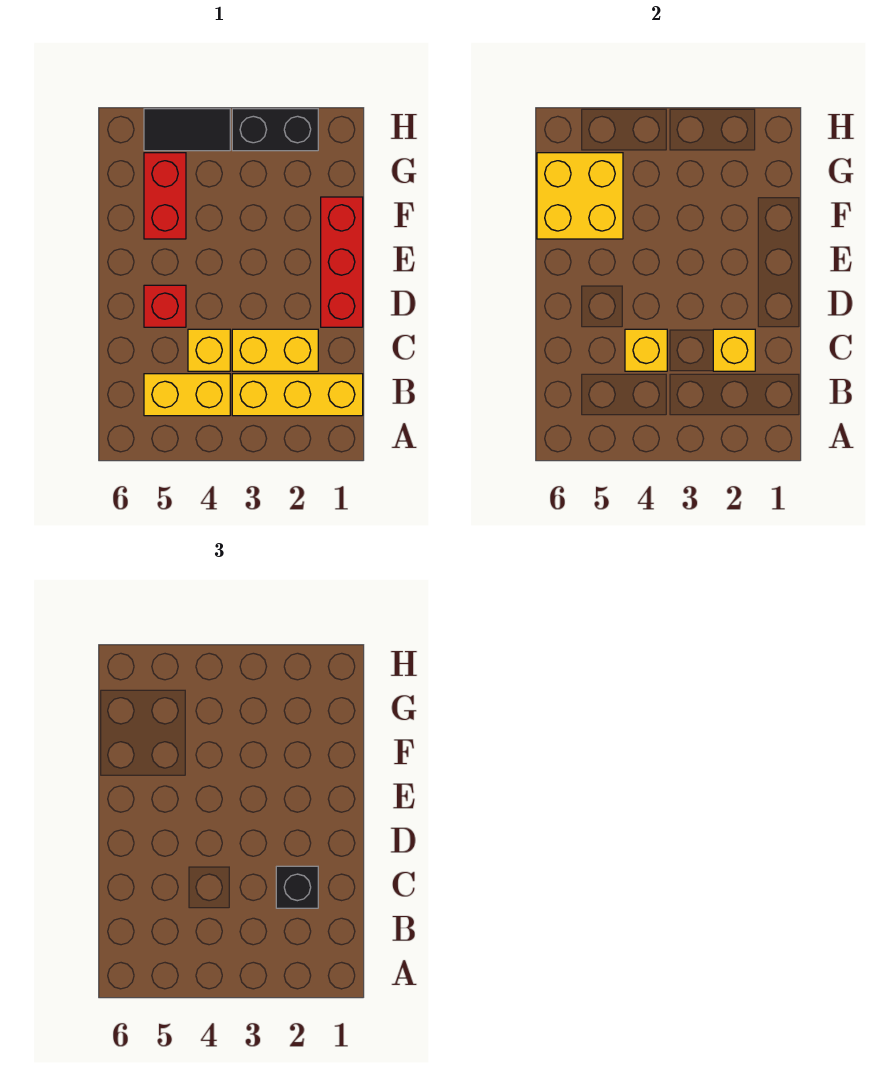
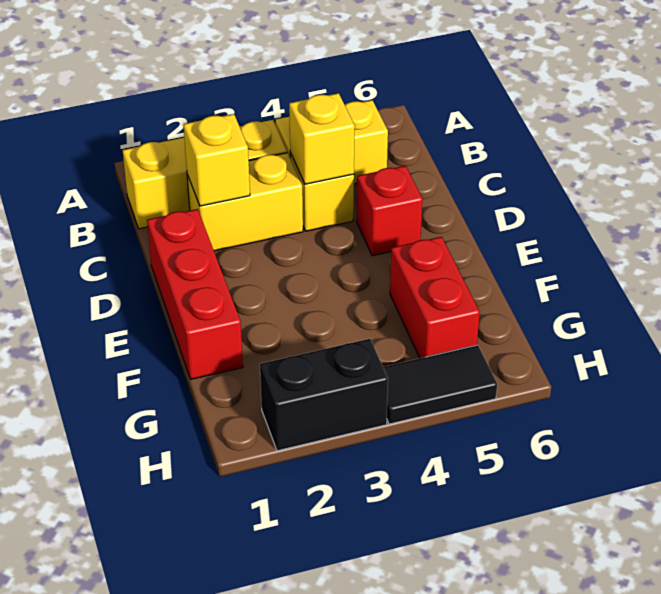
black brick C2 level 3 -> none
yellow brick F5:G6 level 2 -> none

